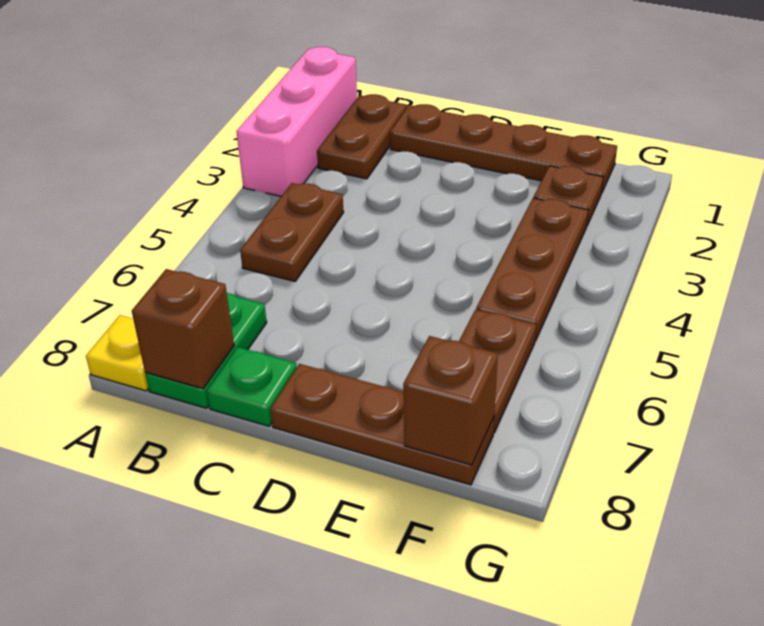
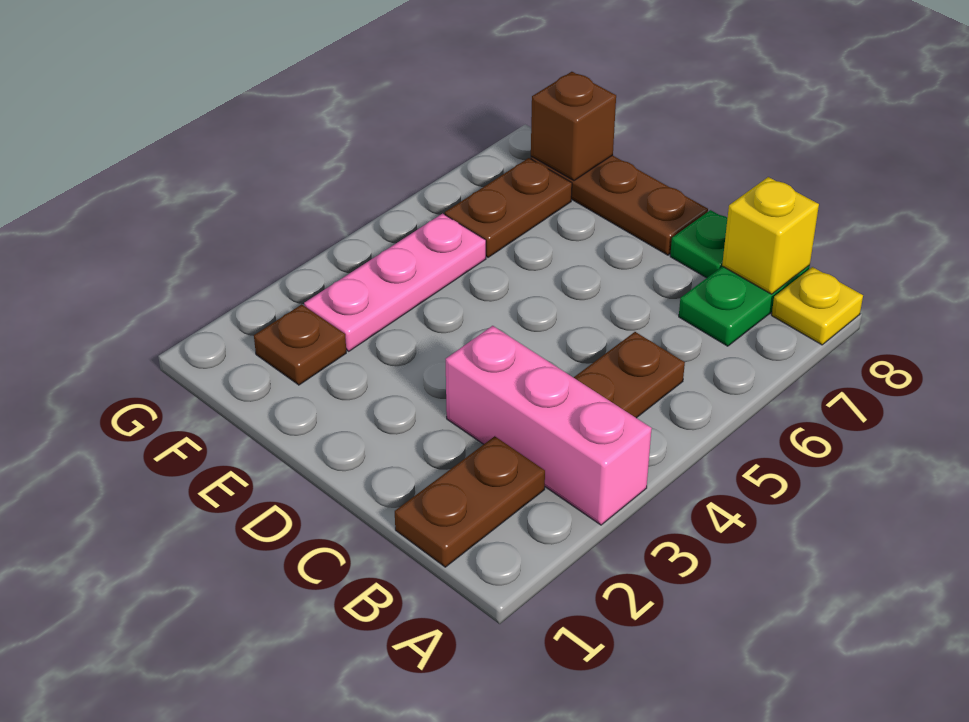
pink brick A1:A3 level 1 -> pink brick A3:C3 level 1
brown brick B8 level 2 -> yellow brick B8 level 2
brown plate C1:F1 level 1 -> none
brown plate F3:F5 level 1 -> pink plate F3:F5 level 1

